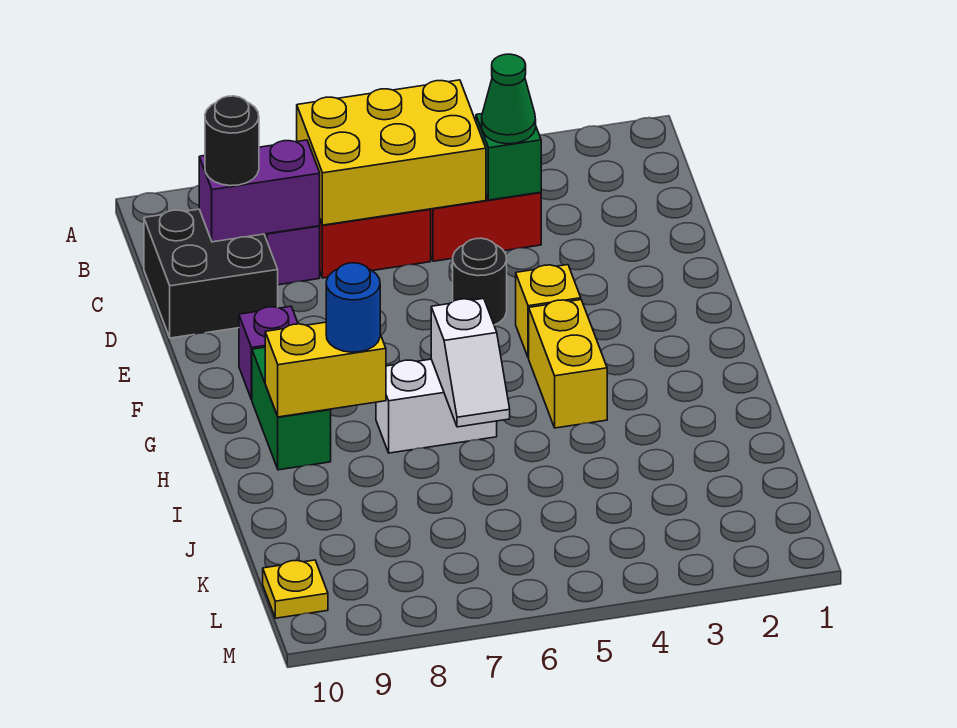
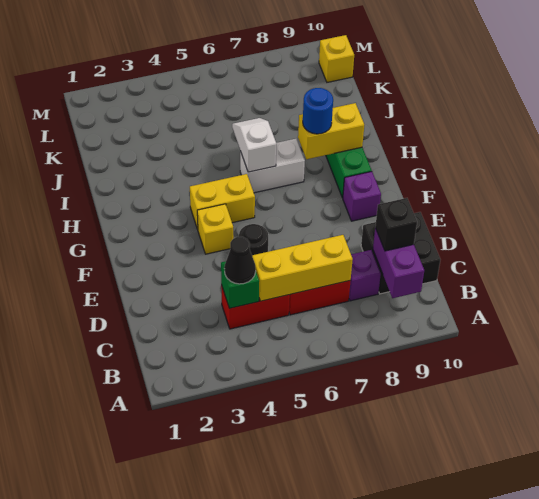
yellow brick B5:C7 level 2 -> yellow brick C5:C7 level 2
green cone C4 level 3 -> black cone C4 level 3
purple brick C8:C9 level 2 -> purple brick B9:C9 level 2
black round brick C9 level 3 -> black brick C9 level 3
yellow brick G4:H4 level 1 -> yellow brick G4:G5 level 1
yellow plate L10 level 1 -> yellow brick L10 level 1

